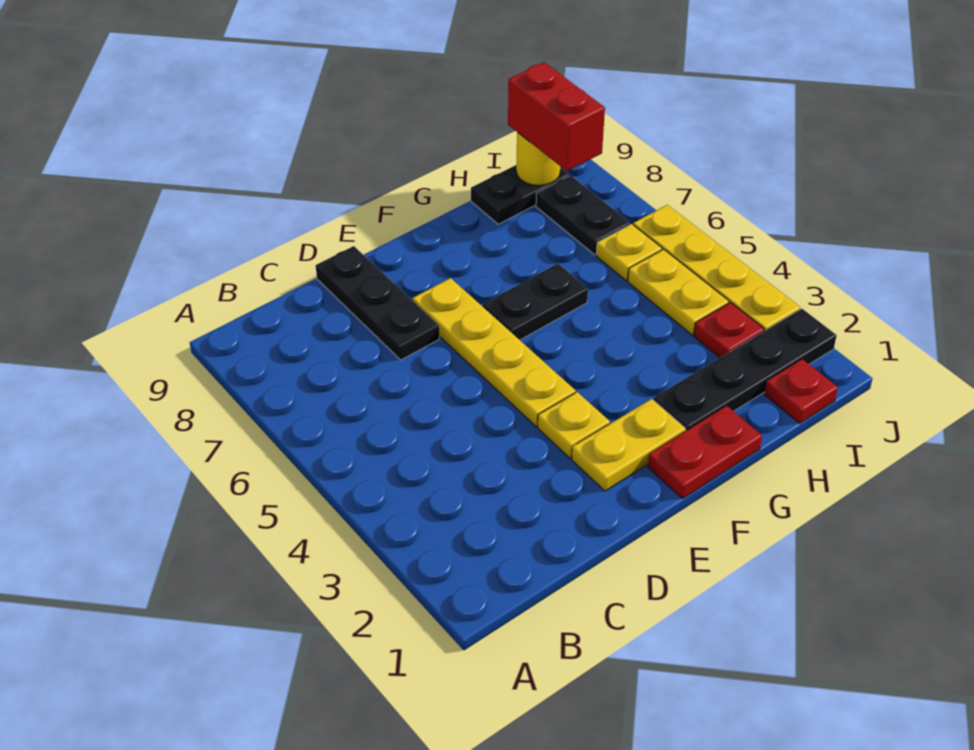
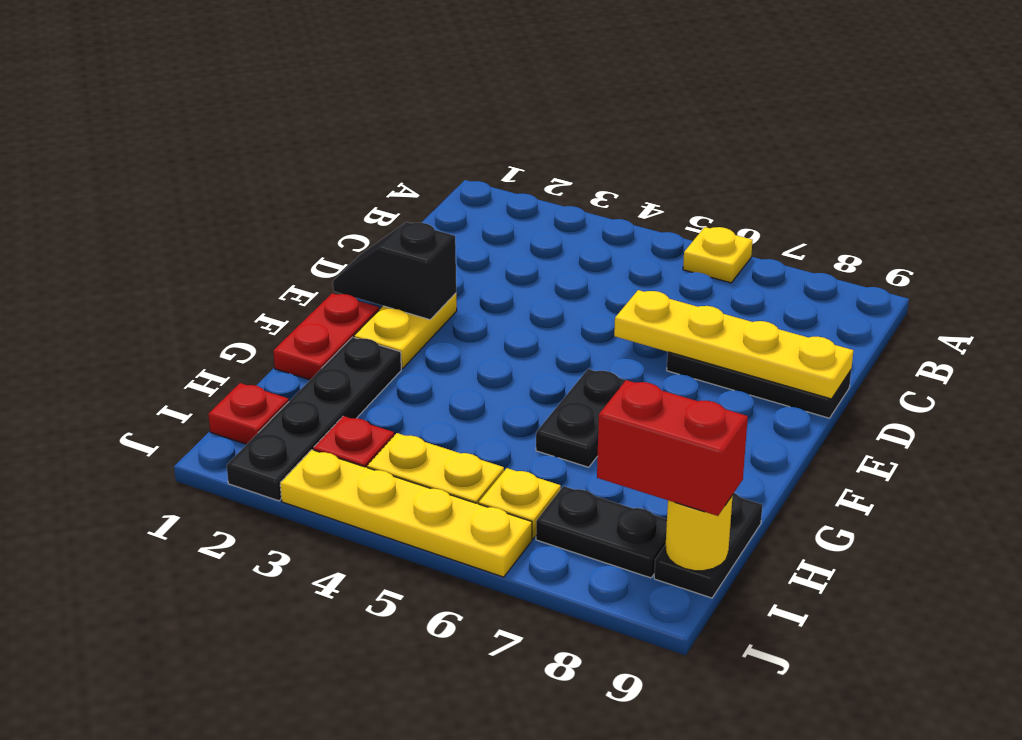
none -> black slope E1:E2 level 2 top 2
yellow plate E3 level 1 -> yellow plate A6 level 1
yellow plate E4:E7 level 1 -> yellow plate D6:D9 level 2

